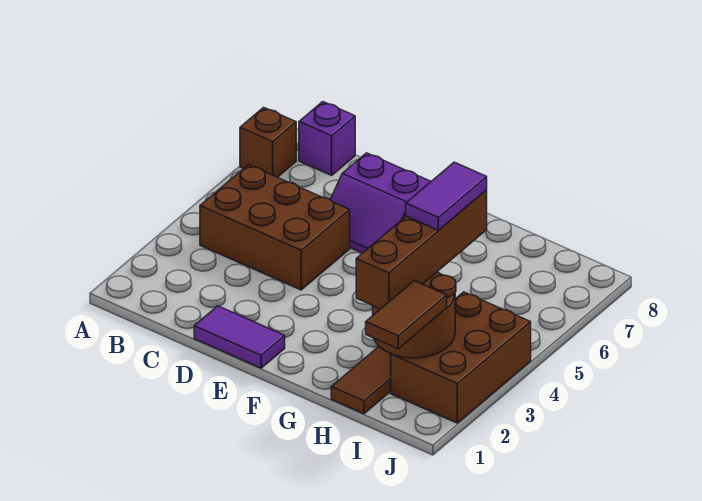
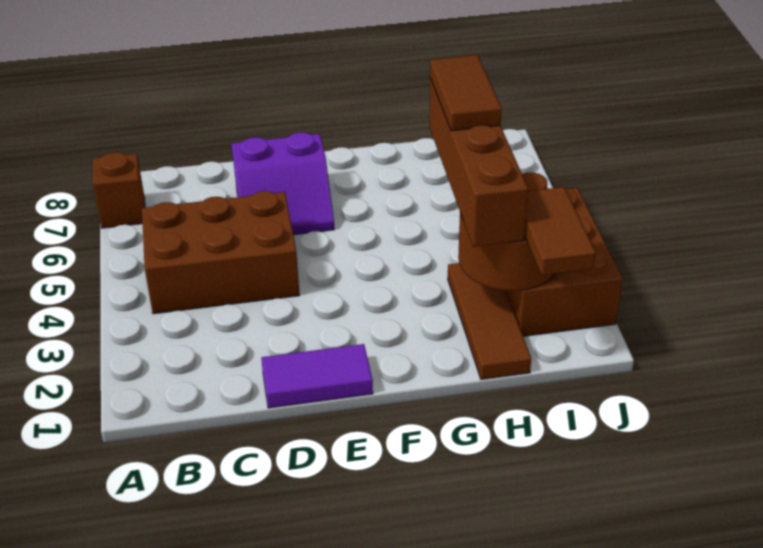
purple brick B8 level 1 -> none
purple tile H4:H5 level 4 -> brown tile H4:H5 level 4

